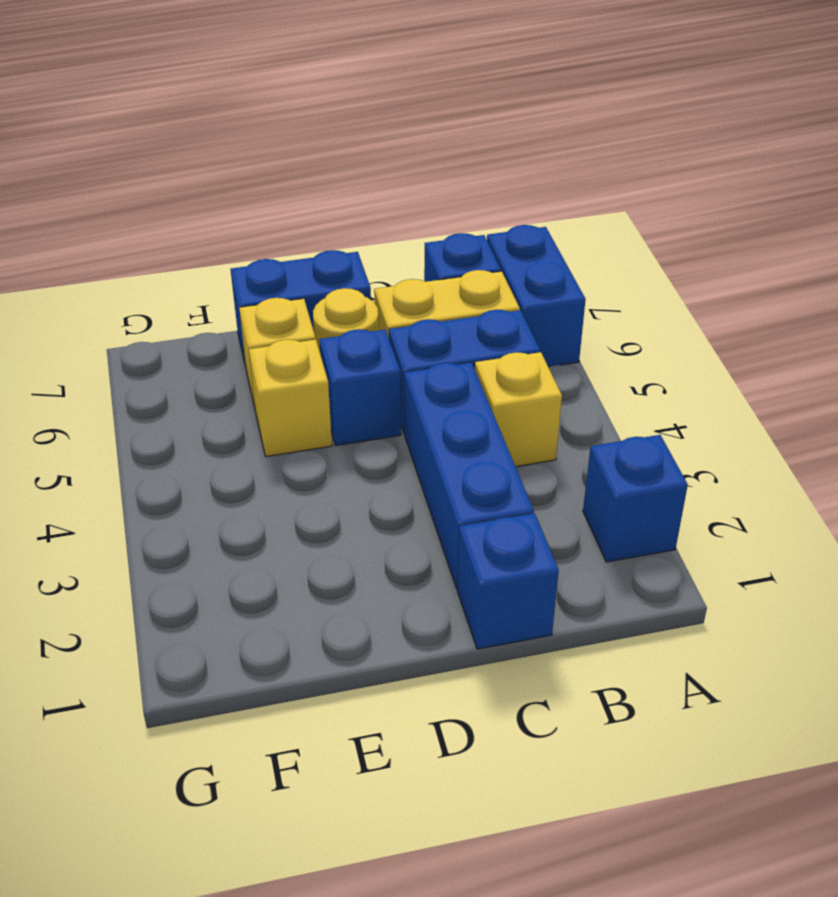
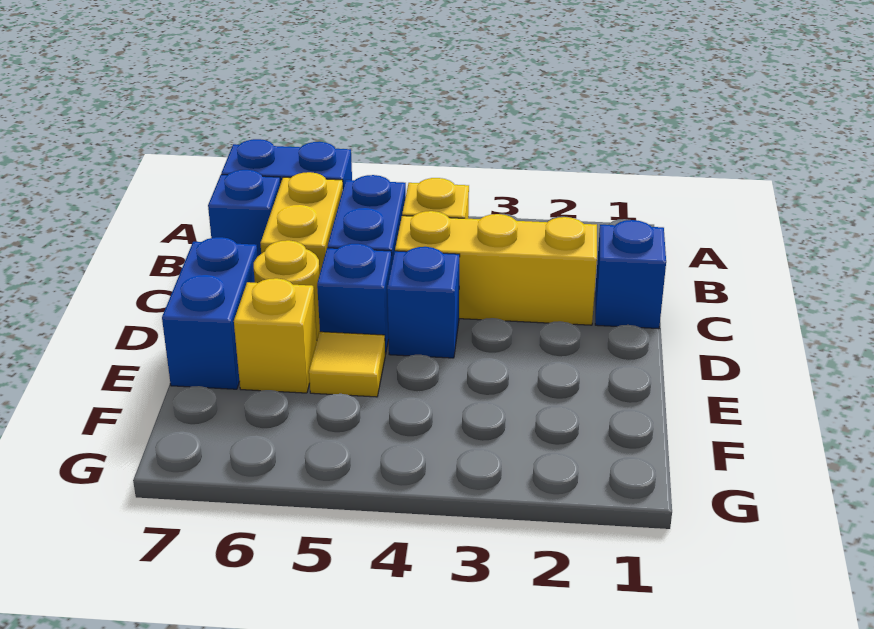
blue brick A2 level 1 -> blue brick D4 level 1
blue brick C2:C4 level 1 -> yellow brick C2:C4 level 1
yellow brick E5 level 1 -> yellow tile E5 level 1

